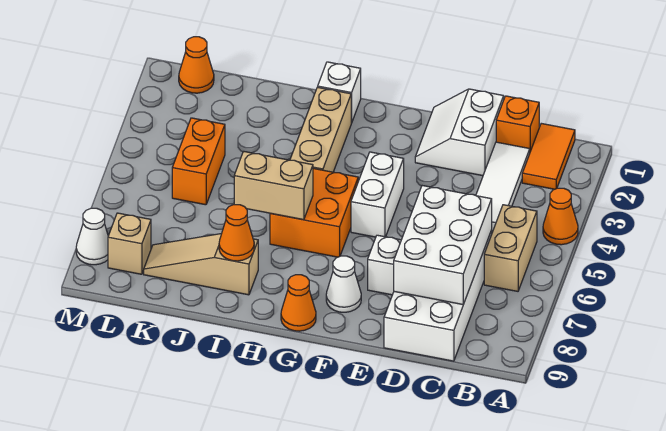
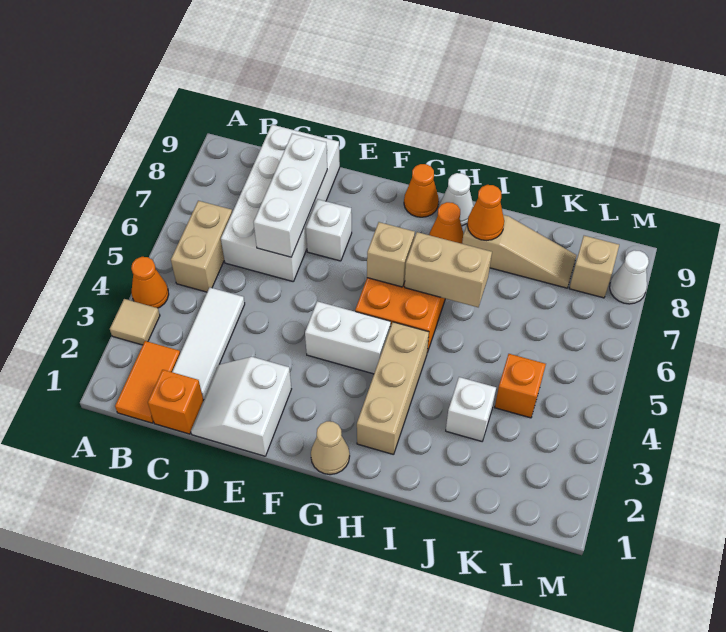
none -> tan tile A3 level 1
white brick C6:D8 level 2 -> white brick D6:D8 level 2
white slope D1:E2 level 1 top D -> white slope D1:E2 level 1 top E
white brick F4:F5 level 1 -> white brick F4:G4 level 1
white cone F8 level 1 -> white cone H9 level 1
none -> tan cone G1 level 1
none -> tan brick G6 level 2
white brick H1 level 1 -> white brick J3 level 1
orange brick K4:K5 level 1 -> orange brick K4 level 1
orange cone L1 level 1 -> orange cone H8 level 1

